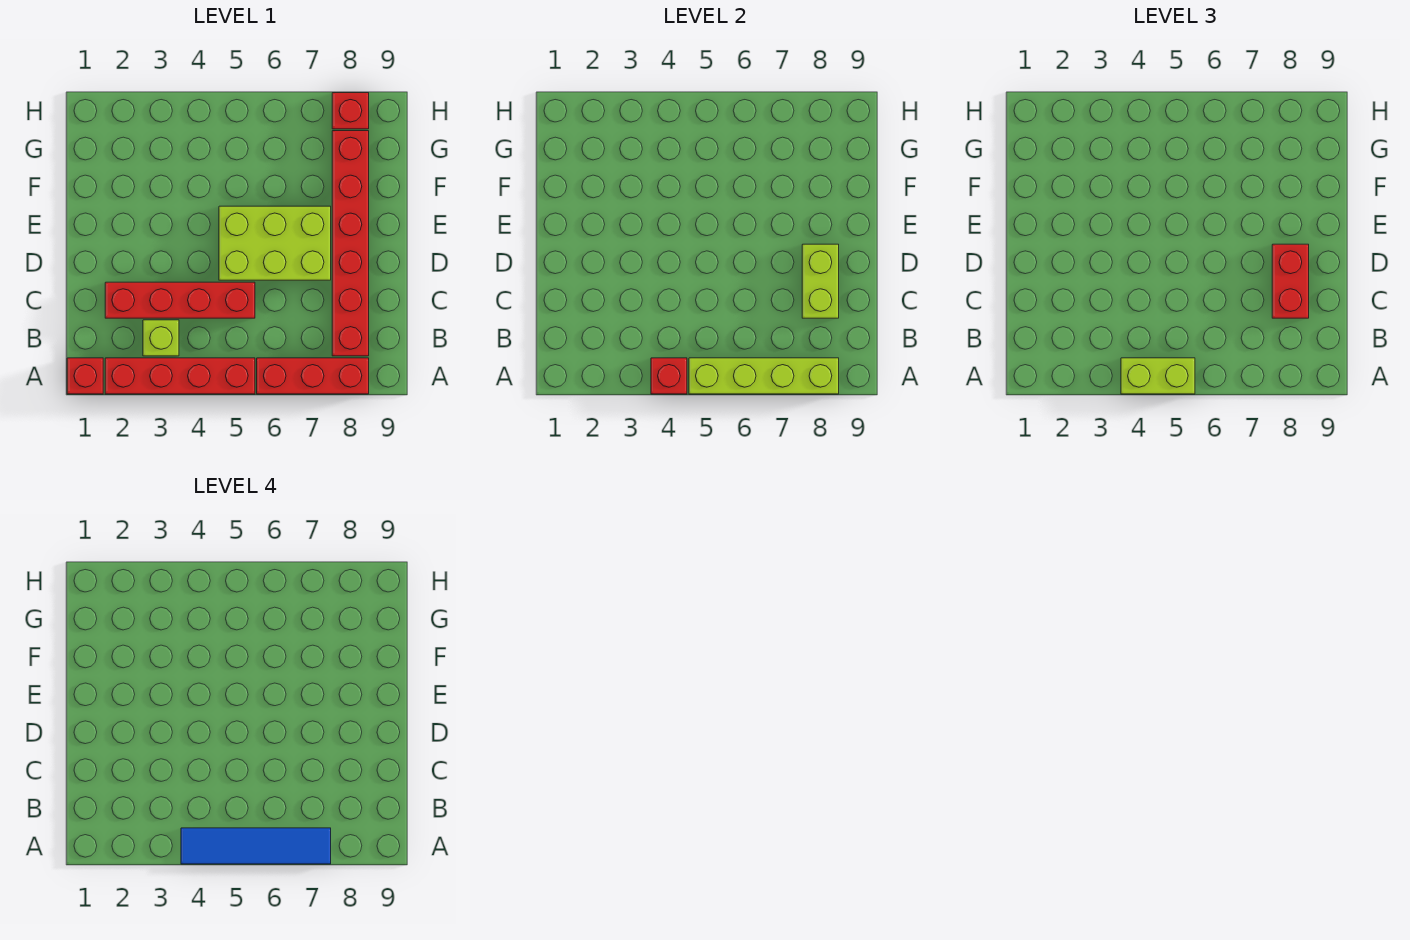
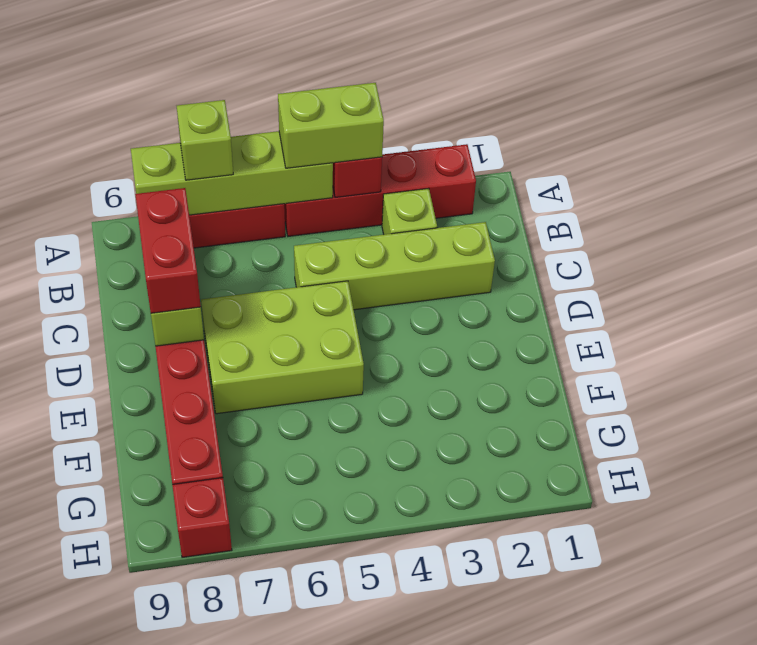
red brick A1 level 1 -> none
blue tile A4:A7 level 4 -> none
none -> lime brick A7 level 3
red brick C2:C5 level 1 -> lime brick C2:C5 level 1

